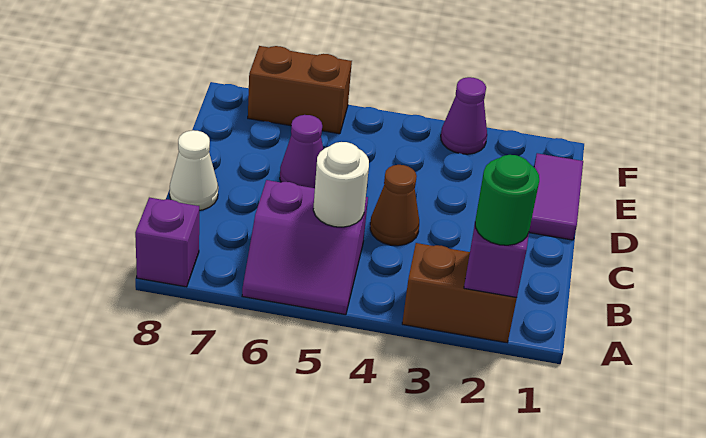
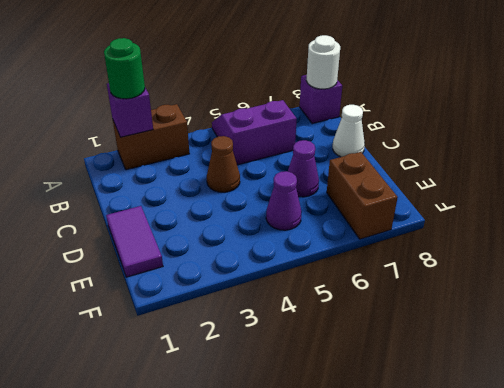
white round brick B5 level 2 -> white round brick A8 level 2
purple cone F3 level 1 -> purple cone E5 level 1
brown brick F6:F7 level 1 -> brown brick E7:F7 level 1

